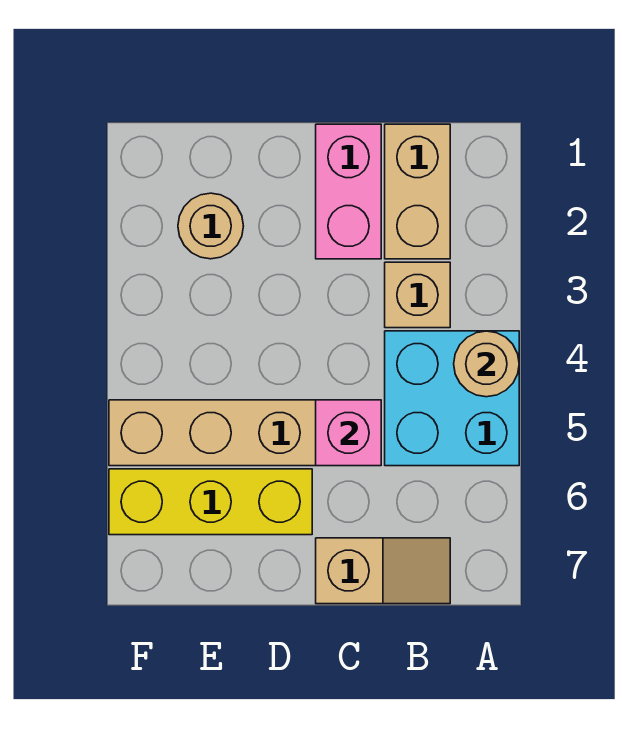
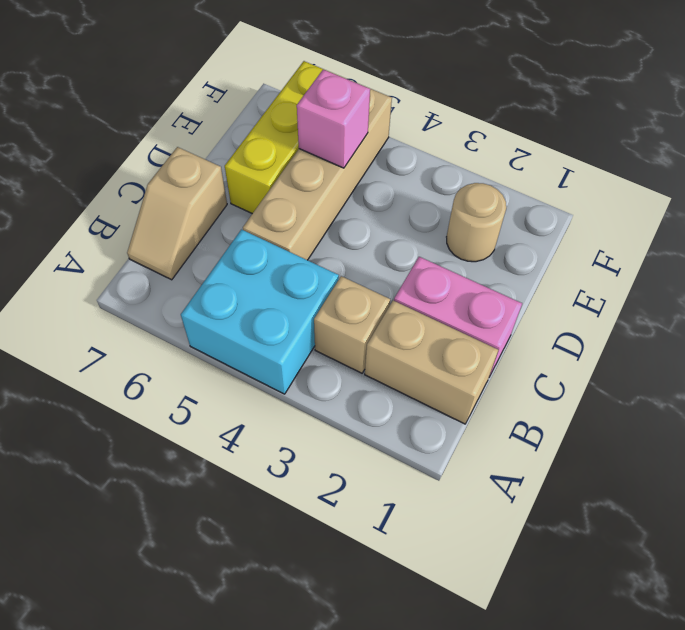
tan round brick A4 level 2 -> none
pink brick C5 level 2 -> pink brick E5 level 2

